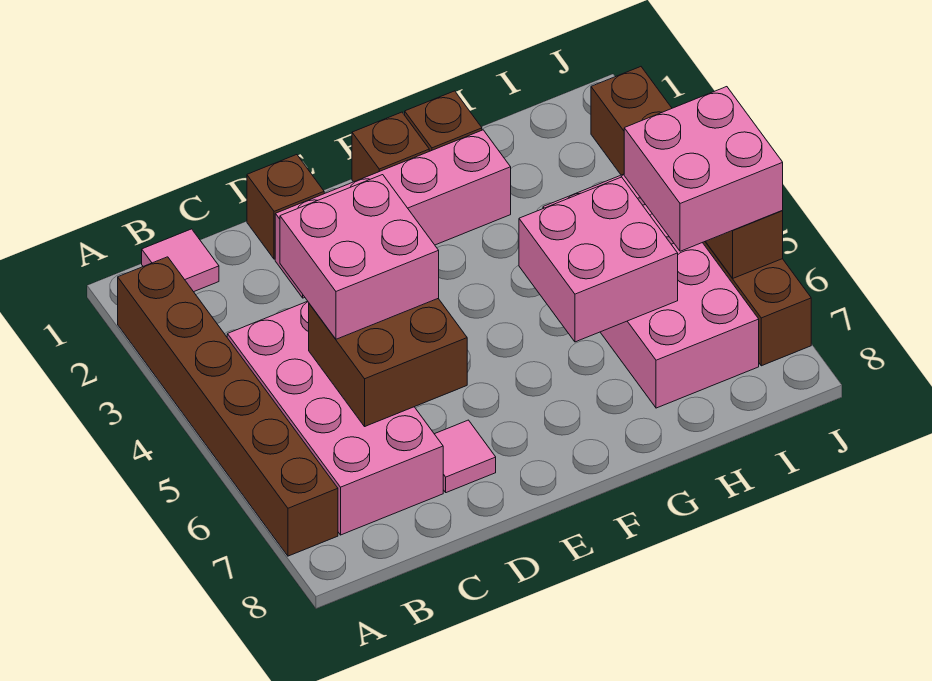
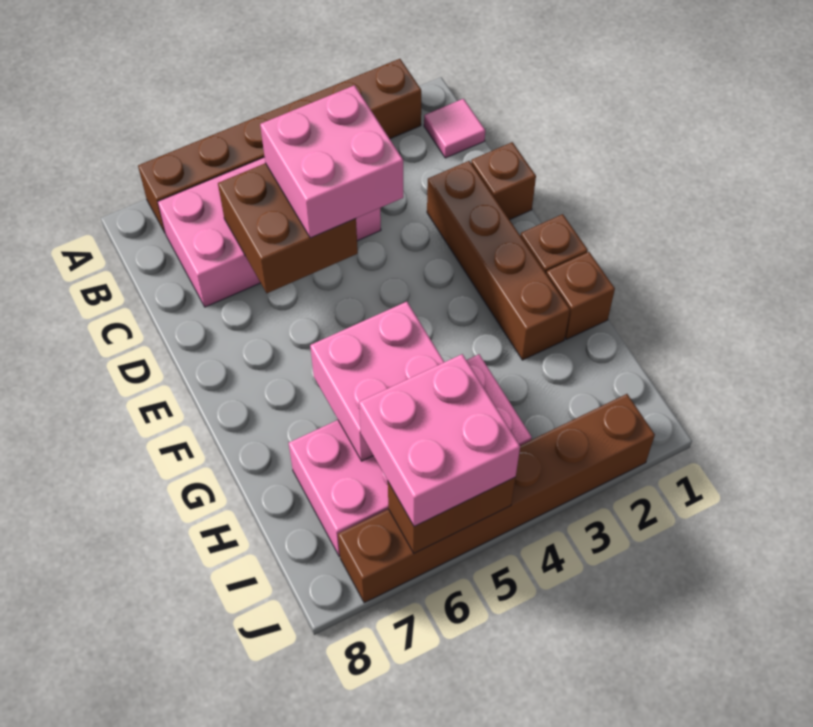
pink brick D2:G2 level 1 -> brown brick D2:G2 level 1
pink tile D7 level 1 -> none

